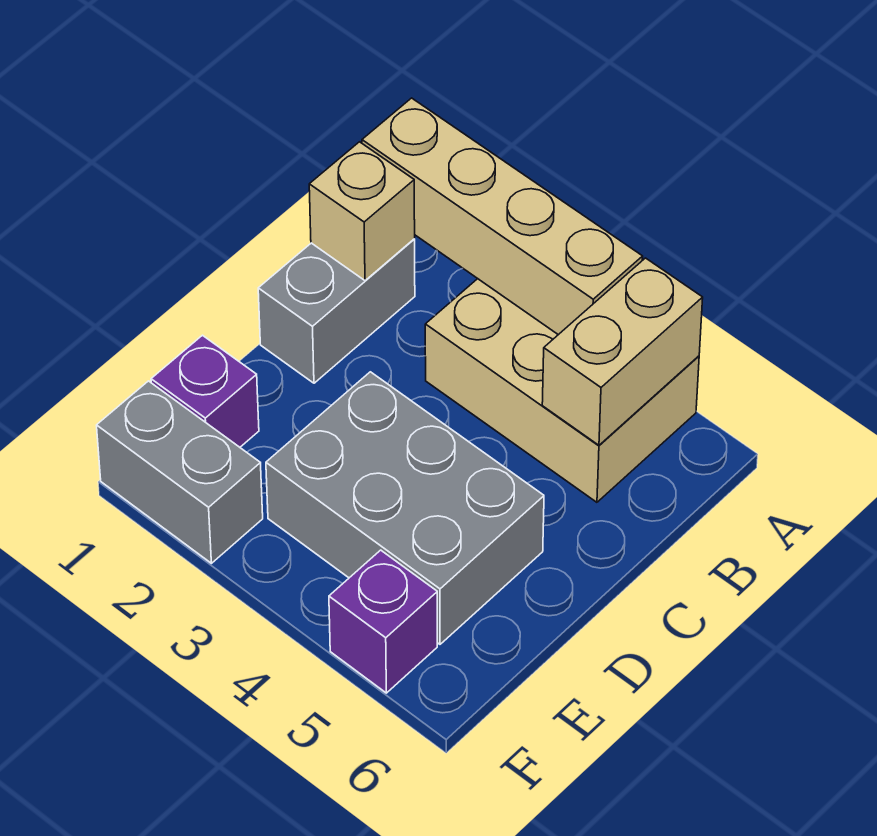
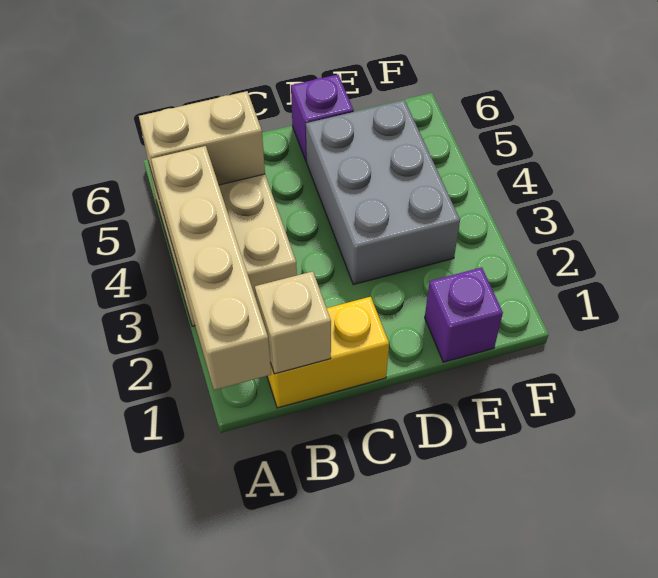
grey brick B1:C1 level 1 -> yellow brick B1:C1 level 1
grey brick F1:F2 level 1 -> none
purple brick F5 level 1 -> purple brick D6 level 1

